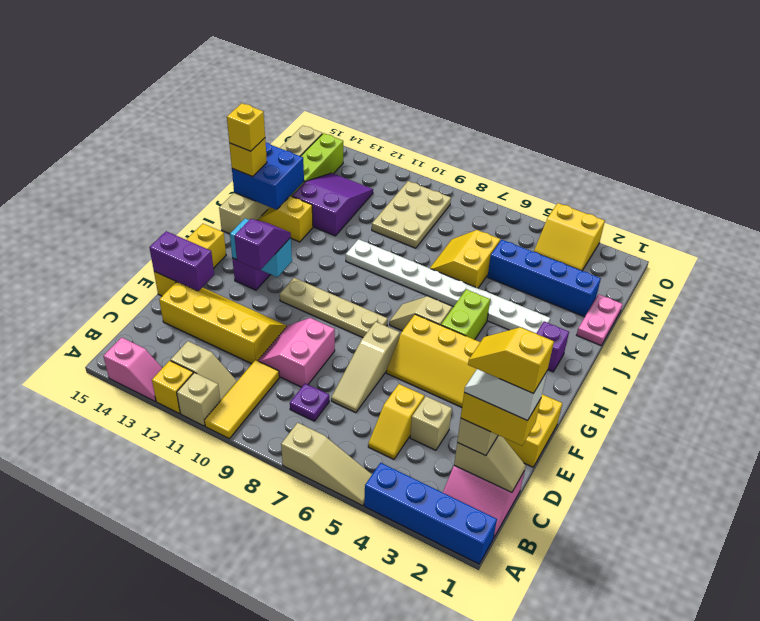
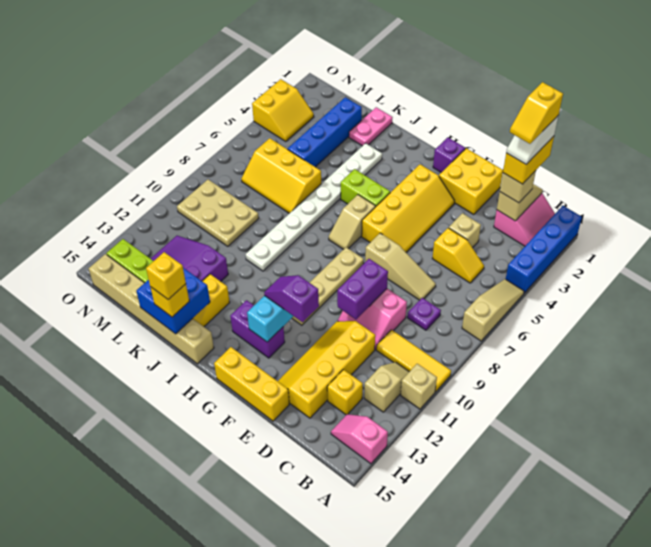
yellow brick A12 level 1 -> yellow brick C13 level 1
pink slope A13:A14 level 1 top 14 -> pink slope A14:B14 level 1 top A
purple brick E14:E15 level 2 -> purple brick E9:E10 level 2
purple brick I2 level 1 -> purple brick G1 level 1
pink plate K1:L1 level 1 -> pink plate K1:K2 level 1
yellow slope K6:L7 level 1 top 6 -> yellow slope K6:M7 level 1 top 6

